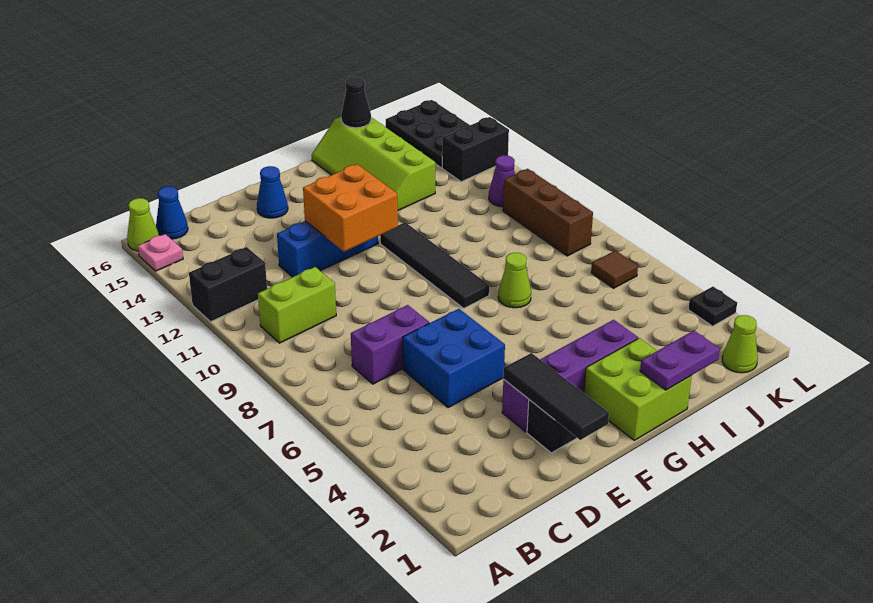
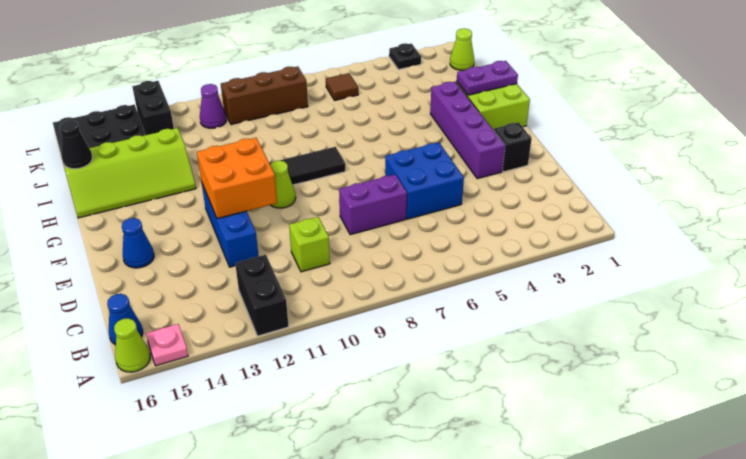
lime brick B10:C10 level 1 -> lime brick C10 level 1
purple brick C7:D7 level 1 -> purple brick D7:D8 level 1
black tile E1:E3 level 2 -> none
purple plate H1:I1 level 2 -> purple plate H1:H2 level 2
lime cone H7 level 1 -> lime cone F10 level 1

